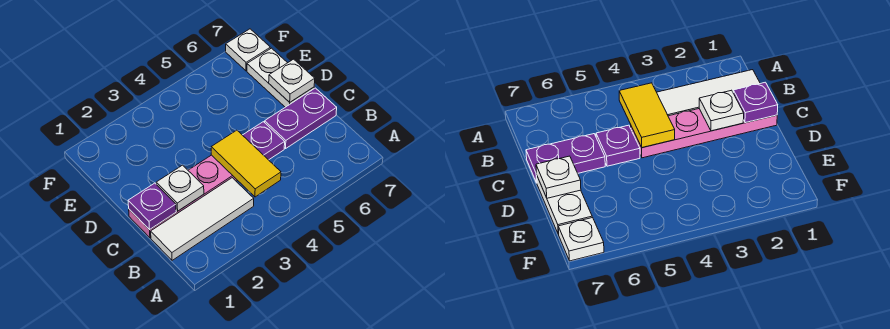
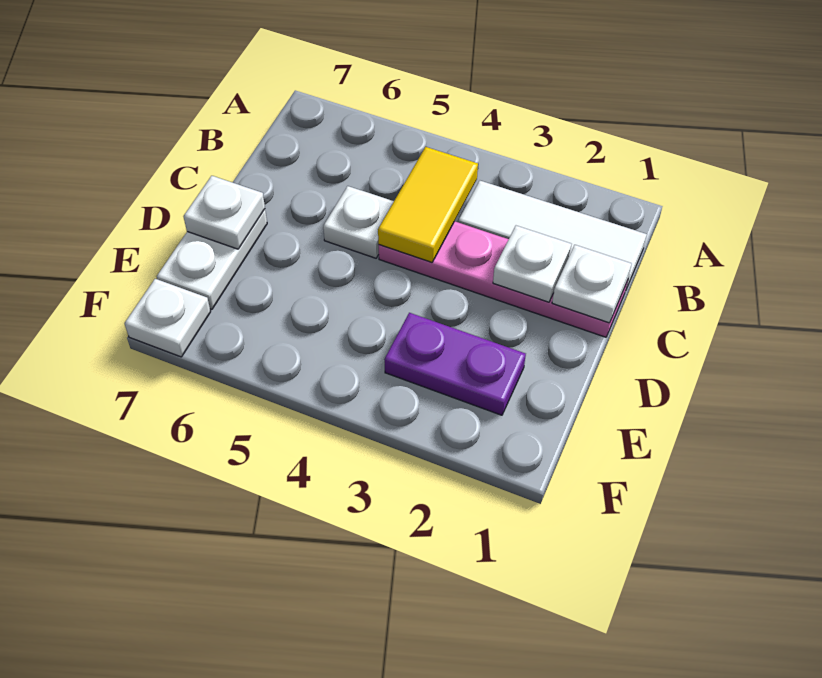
purple plate C1 level 2 -> white plate C1 level 2
purple plate C5 level 1 -> white plate C5 level 1
purple plate C6:C7 level 1 -> purple plate E2:E3 level 1

